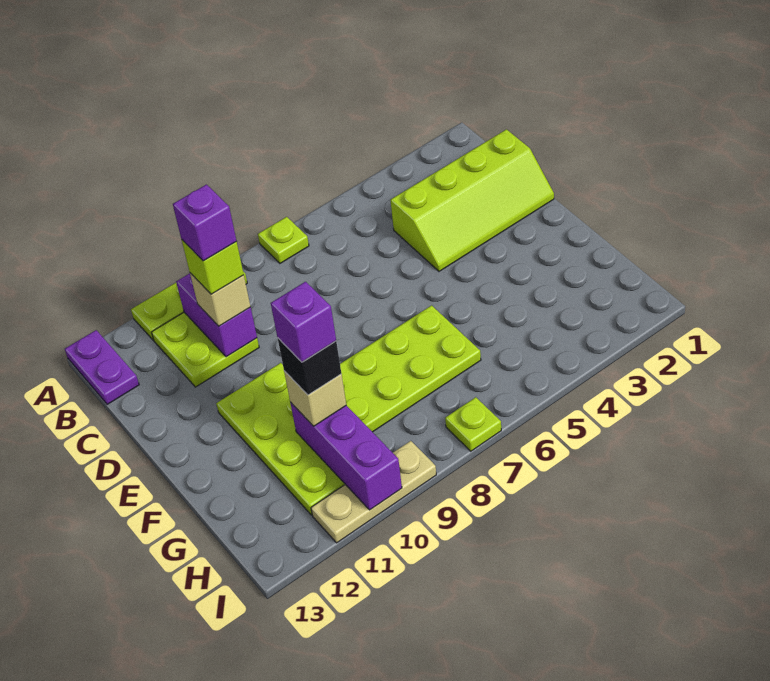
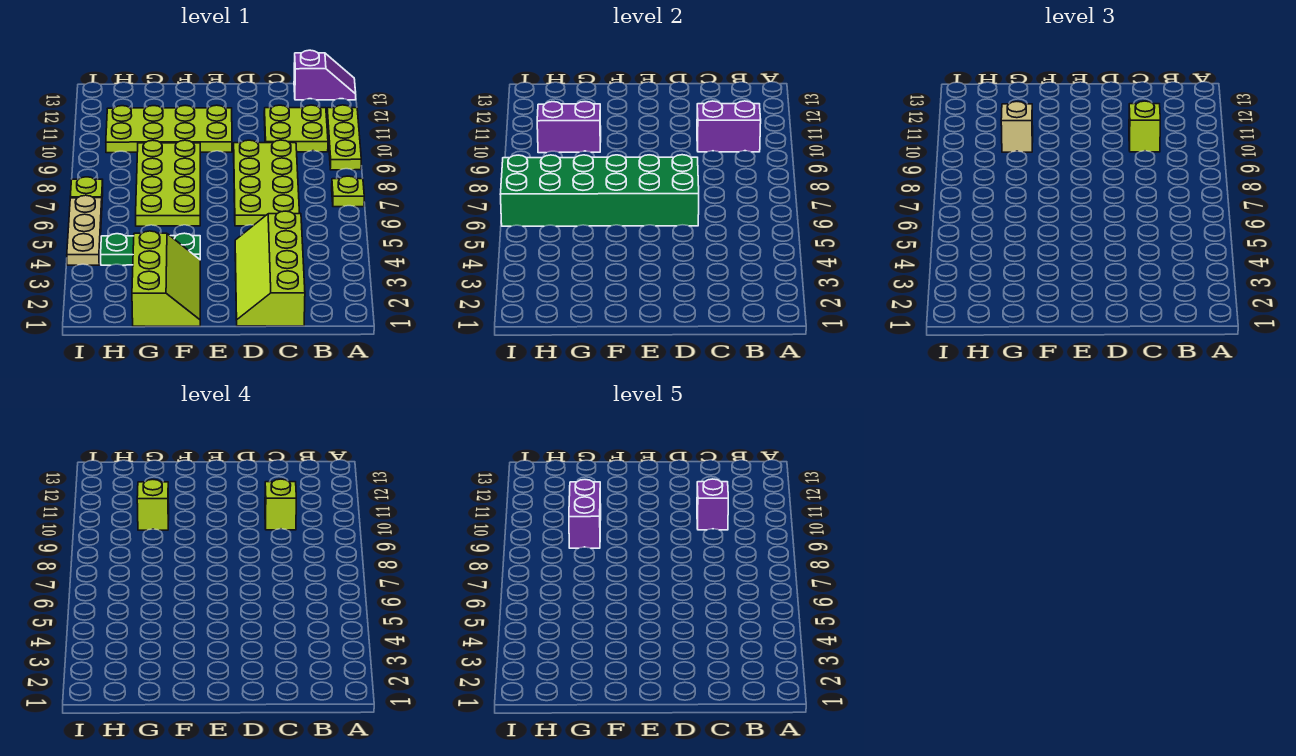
purple plate A13:B13 level 1 -> purple slope A13:B13 level 1 top B
none -> lime plate C6:D9 level 1
tan brick C10 level 3 -> lime brick C10 level 3
none -> green brick D6:I7 level 2
none -> lime slope F1:G3 level 1 top G
none -> green plate F4:H4 level 1
purple brick G10:I10 level 2 -> purple brick G10:H10 level 2
black brick G10 level 4 -> lime brick G10 level 4
purple brick G10 level 5 -> purple brick G9:G10 level 5
tan plate I9:I11 level 1 -> tan plate I4:I6 level 1

